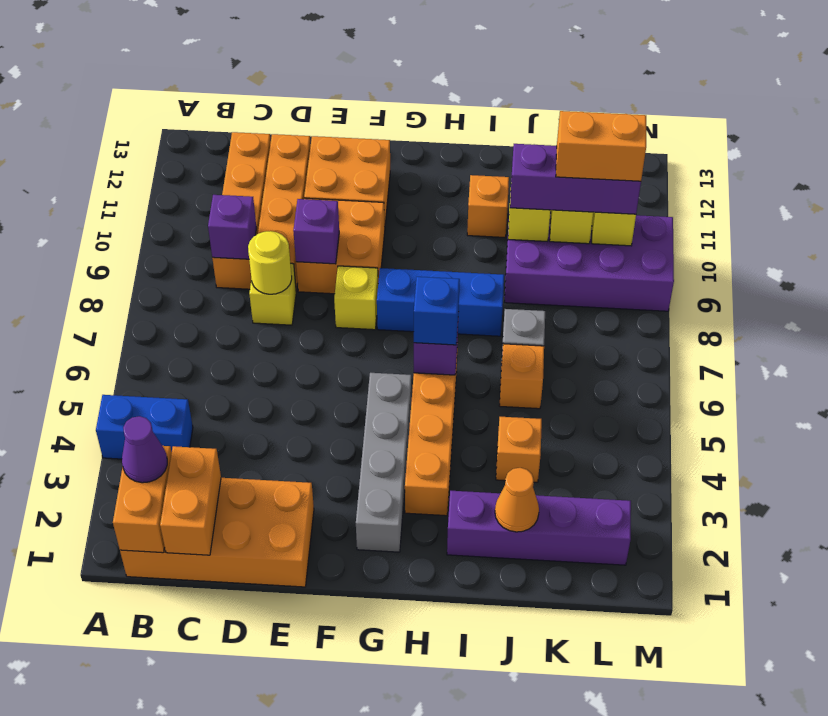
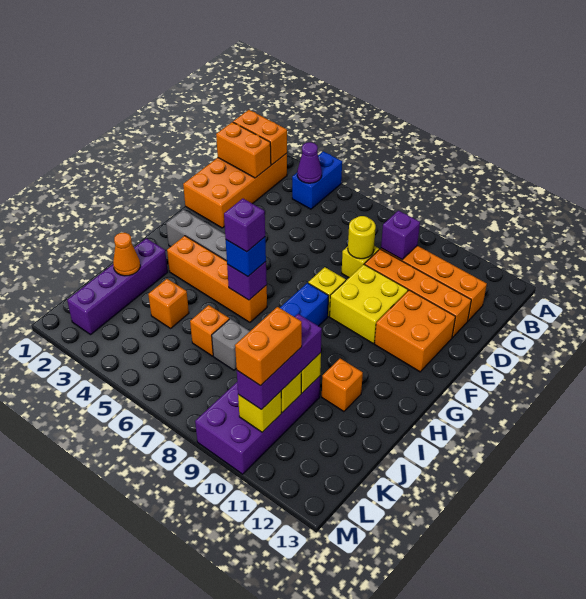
purple cone B2 level 3 -> purple cone B4 level 2
orange brick E9:F10 level 1 -> yellow brick E9:F10 level 1
purple brick E9 level 2 -> purple brick H6 level 4

